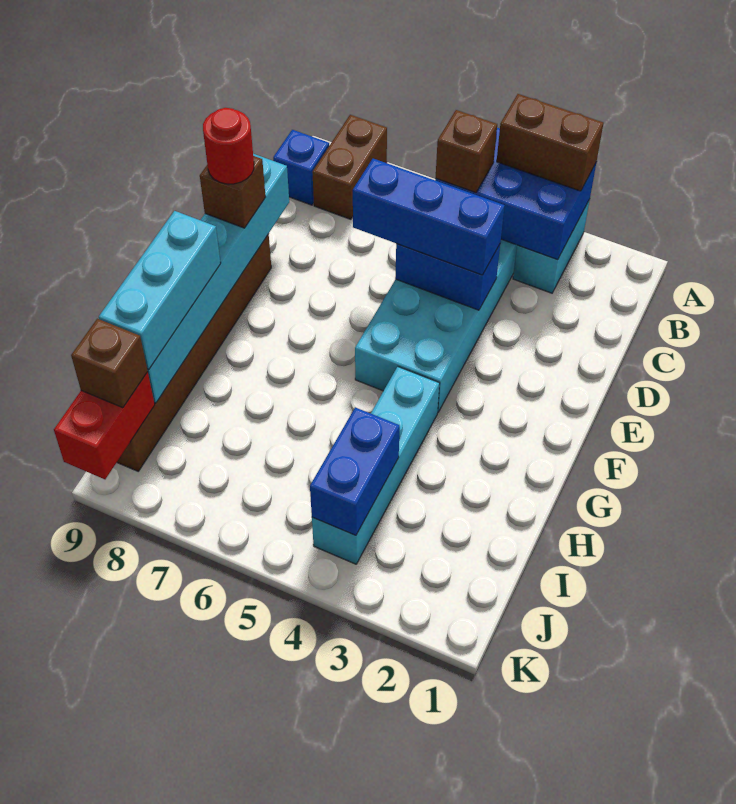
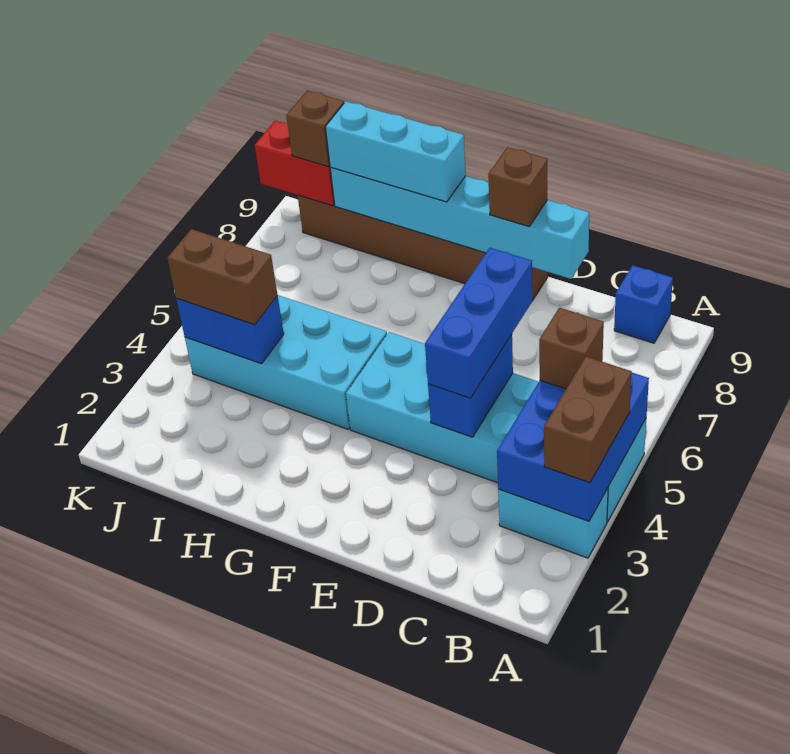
brown brick A8:B8 level 1 -> brown brick I4:J4 level 3
red round brick E9 level 4 -> none
cyan brick G4:J4 level 1 -> cyan brick G4:J5 level 1

